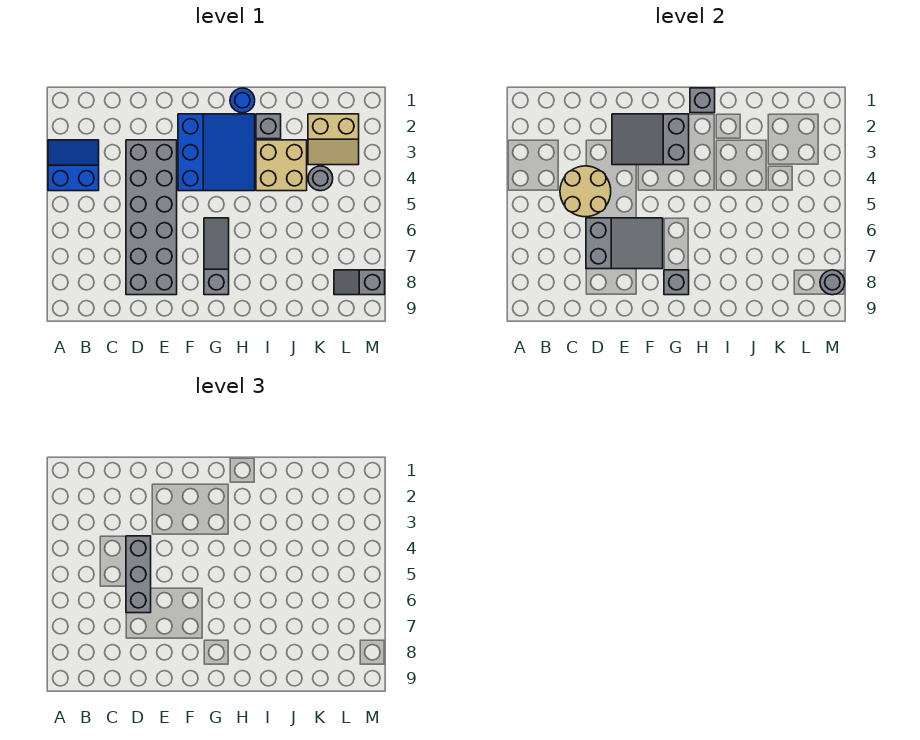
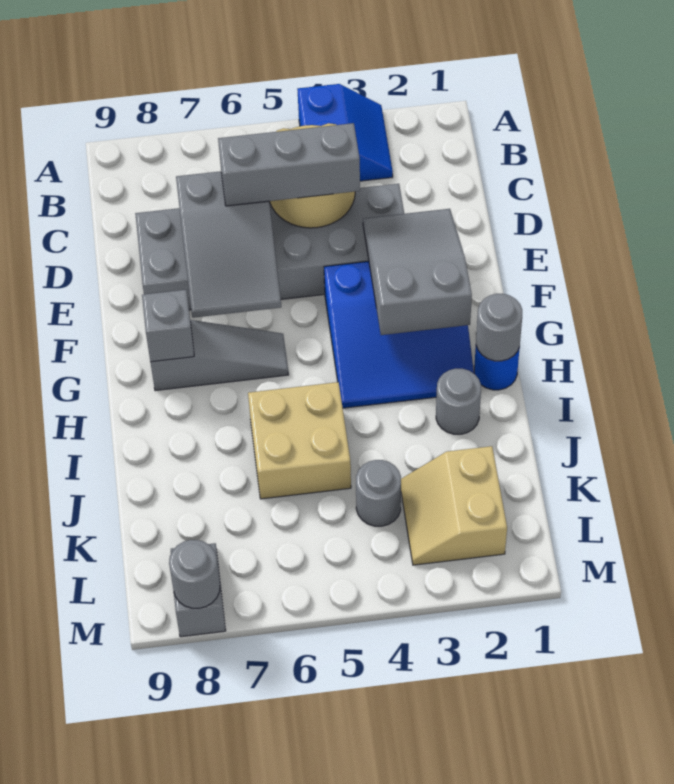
grey brick H1 level 2 -> grey round brick H1 level 2
grey brick I2 level 1 -> grey round brick I2 level 1
tan brick I3:J4 level 1 -> tan brick I5:J6 level 1

